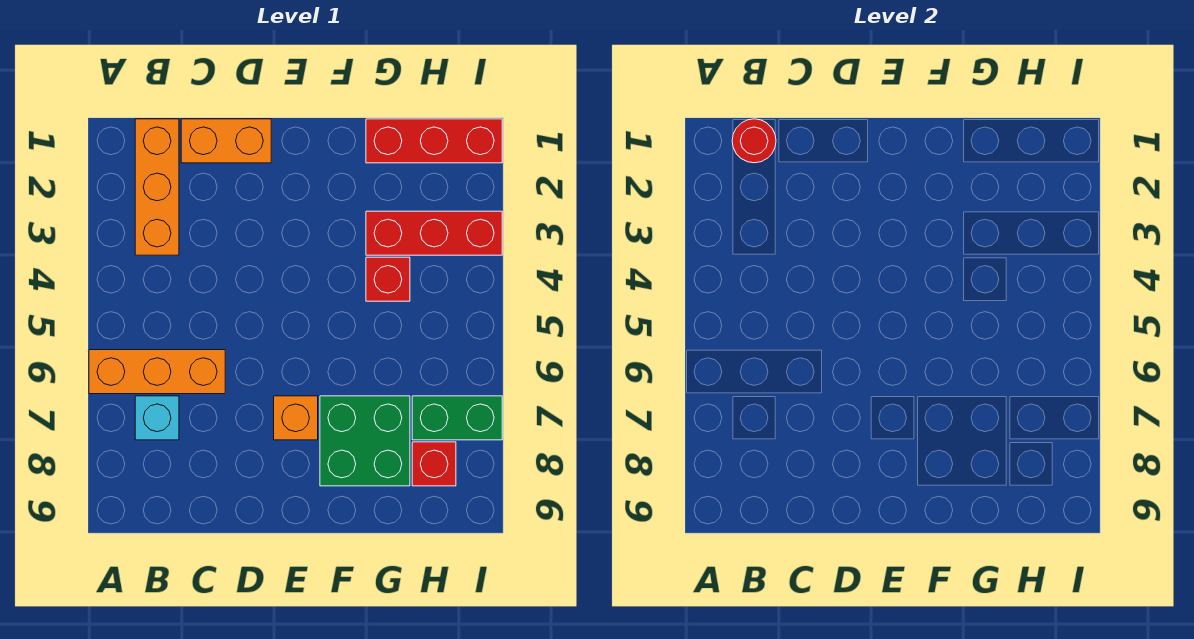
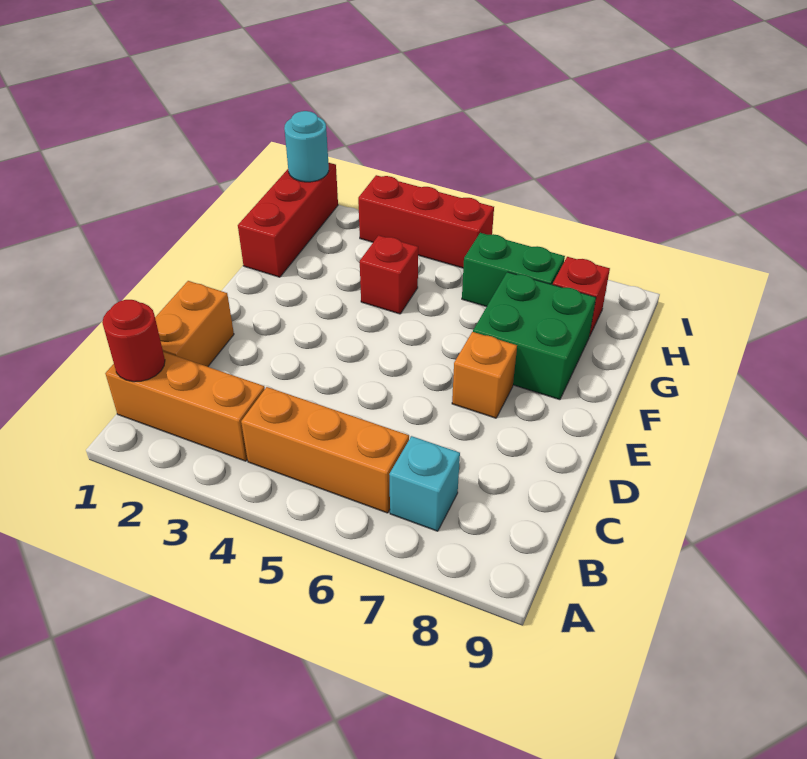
orange brick A6:C6 level 1 -> orange brick B4:B6 level 1
red brick G3:I3 level 1 -> red brick I3:I5 level 1
green brick H7:I7 level 1 -> green brick H6:H7 level 1
none -> cyan round brick I1 level 2

